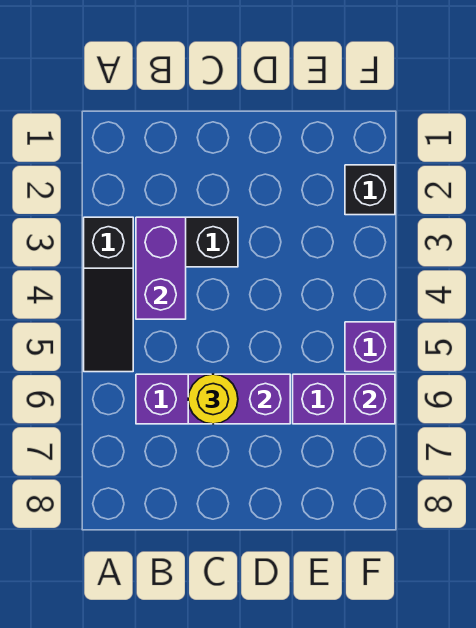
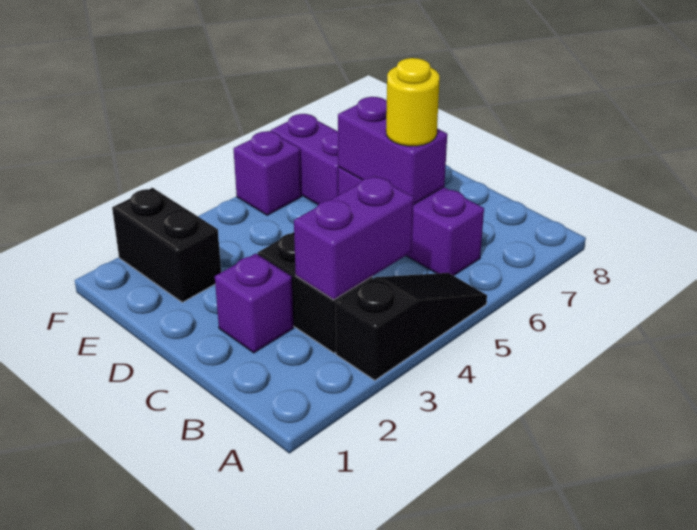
black brick F2 level 1 -> black brick E2:F2 level 1
purple brick F6 level 2 -> purple brick C2 level 1

